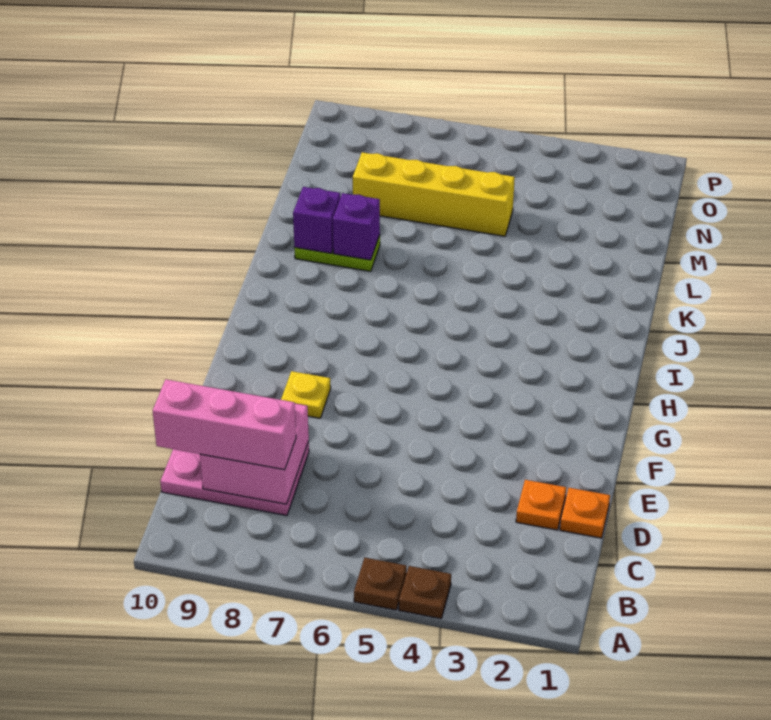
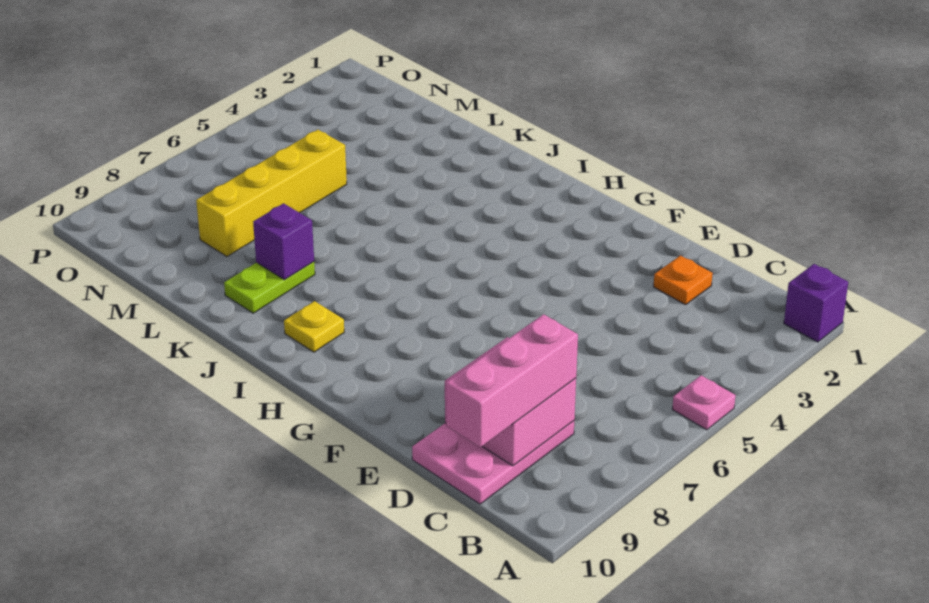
brown plate A4 level 1 -> none
brown plate A5 level 1 -> pink plate A5 level 1
orange plate D1 level 1 -> none
yellow plate F8 level 1 -> yellow plate I9 level 1
purple brick K9 level 2 -> purple brick A1 level 1

